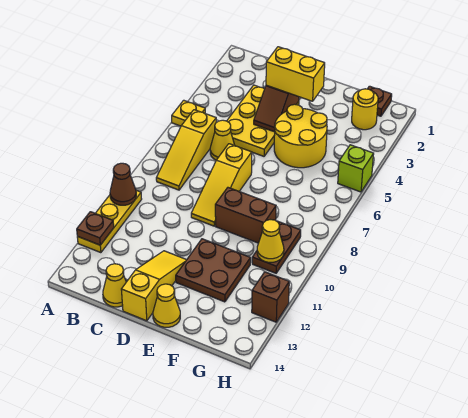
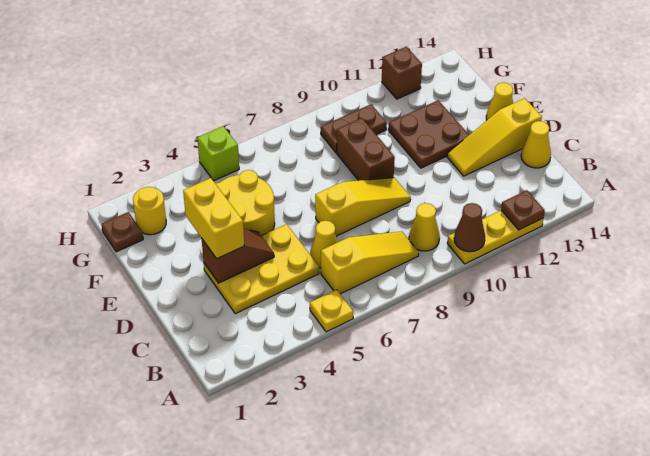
yellow cone G10 level 2 -> yellow cone B9 level 1

